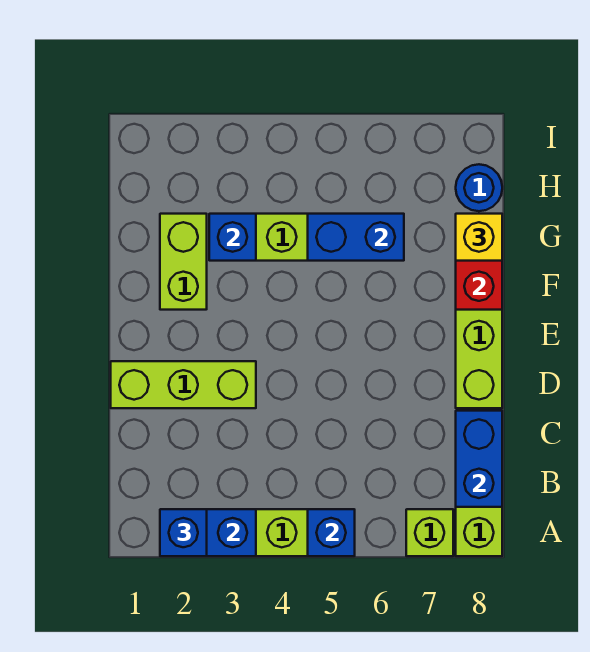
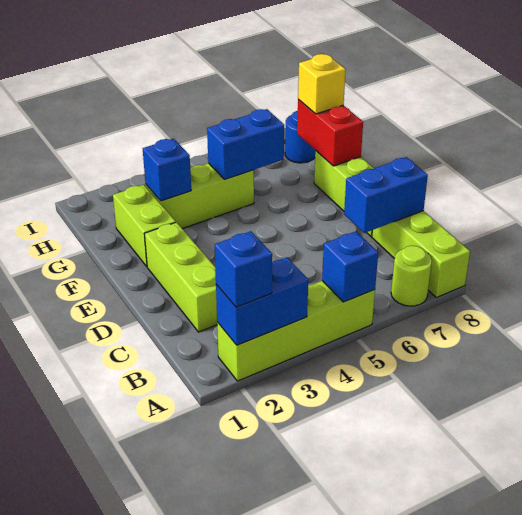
lime brick A7 level 1 -> lime round brick A7 level 1
blue brick B8:C8 level 2 -> blue brick C7:C8 level 2
lime brick D1:D3 level 1 -> lime brick C2:E2 level 1

